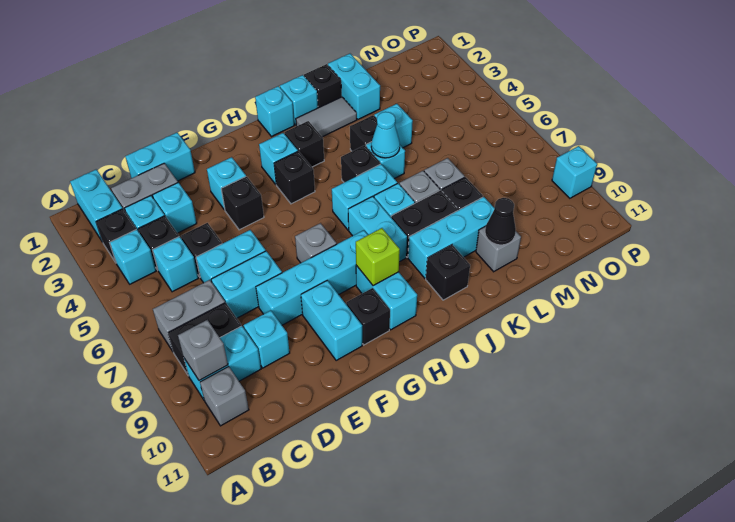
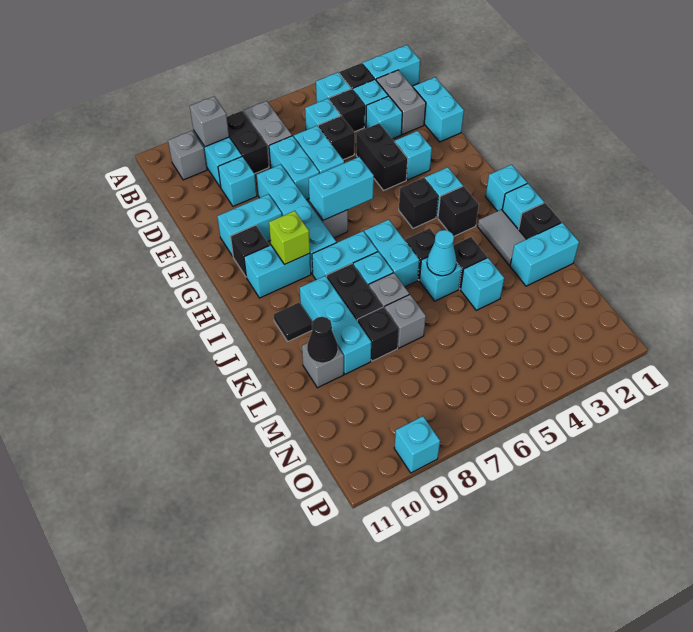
black brick F4 level 1 -> black brick E4:F4 level 1
none -> cyan brick G6:G7 level 2
black brick J10 level 1 -> black tile J10 level 1

